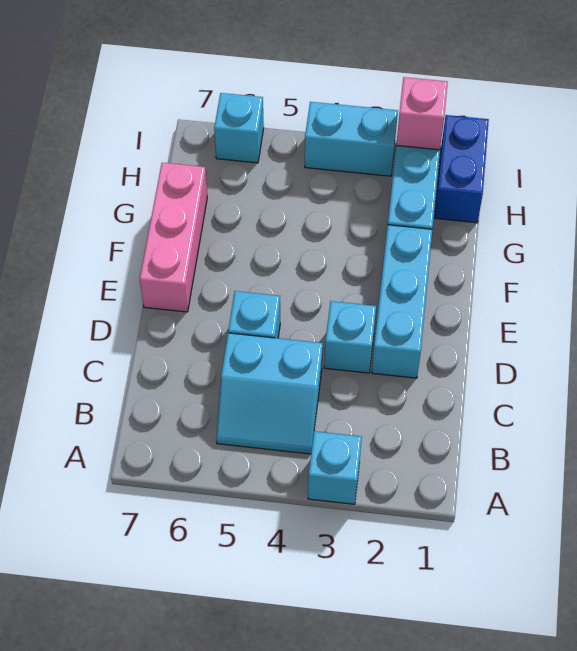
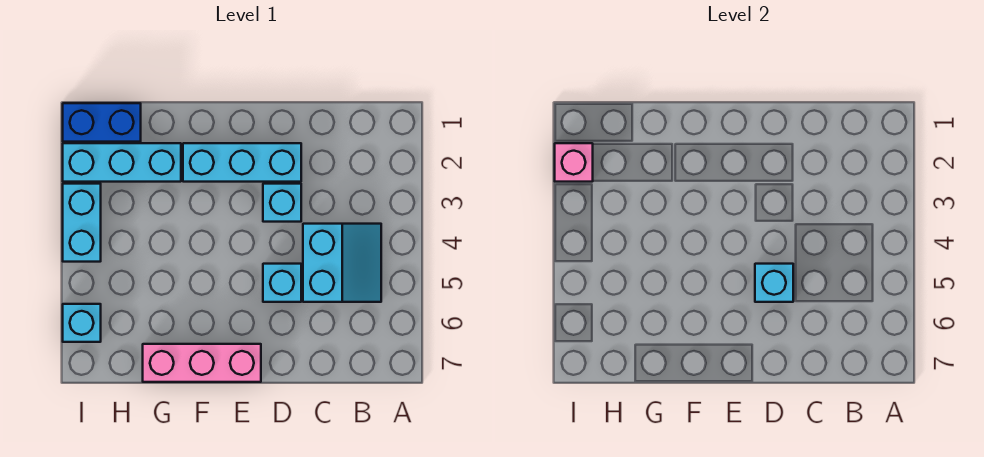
cyan brick A3 level 1 -> cyan brick D5 level 2

